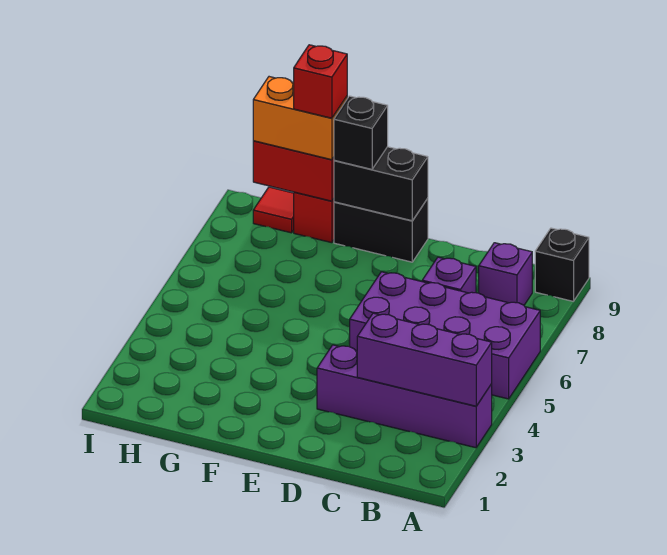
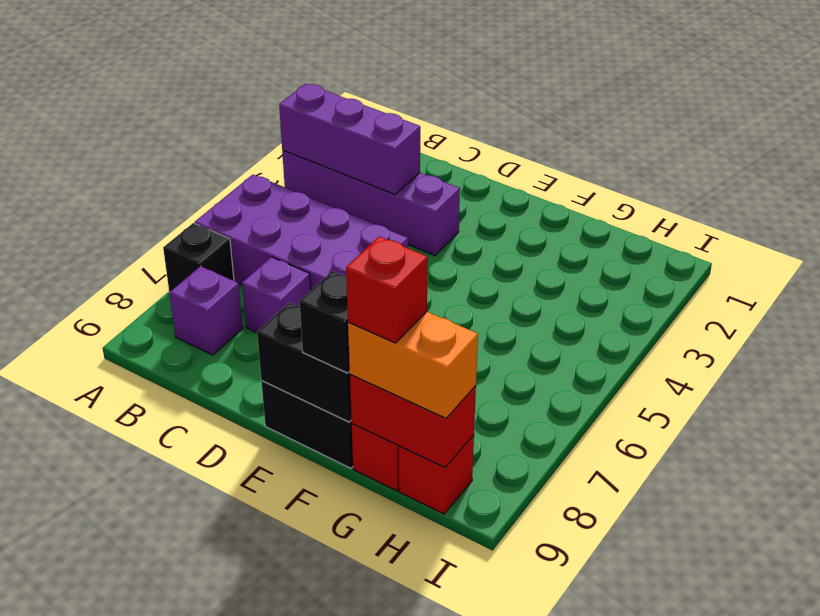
black brick A9 level 1 -> black brick A7 level 1
red tile H9 level 1 -> red brick H9 level 1

